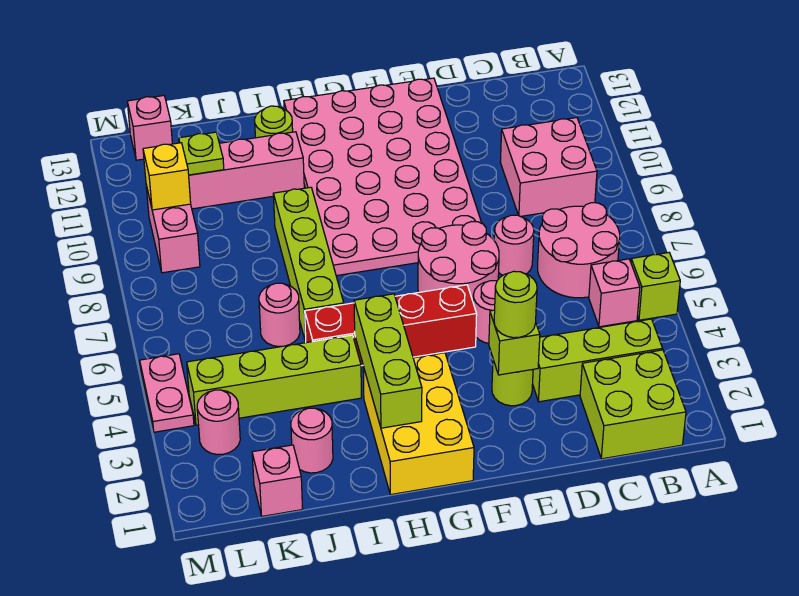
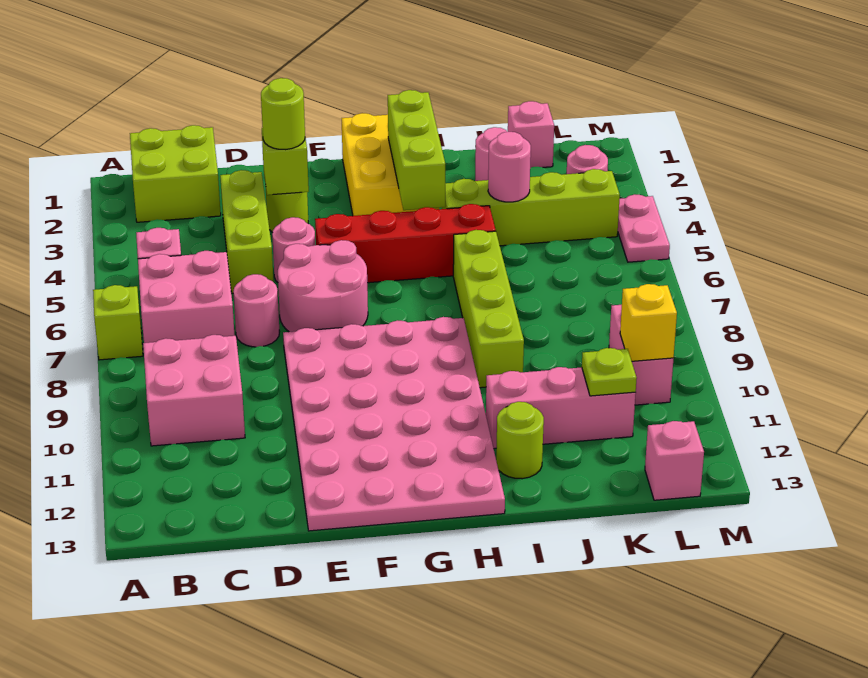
lime brick A5 level 1 -> lime brick A7 level 1
lime brick B3:D3 level 1 -> lime brick D3:D5 level 1
pink round brick B6:C7 level 1 -> pink brick B6:C7 level 1
pink round brick J6 level 1 -> pink round brick J4 level 2

